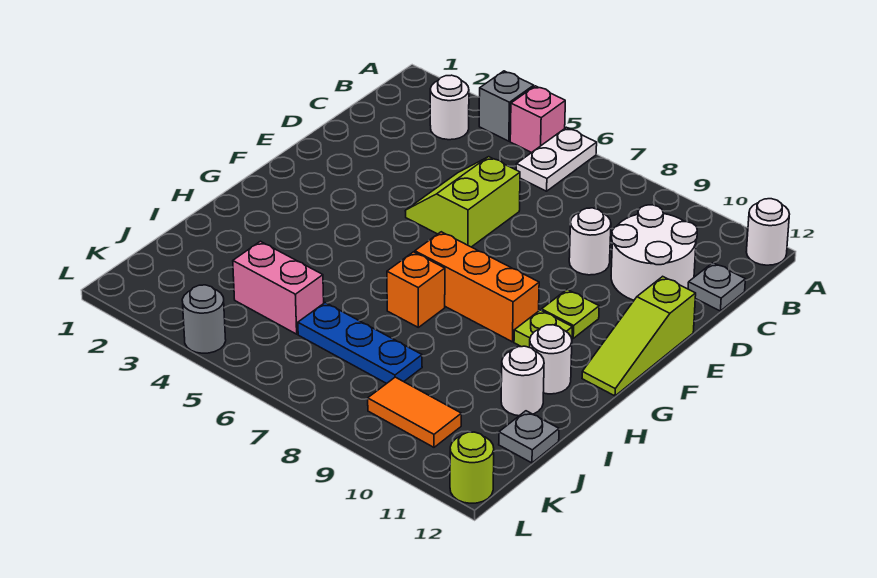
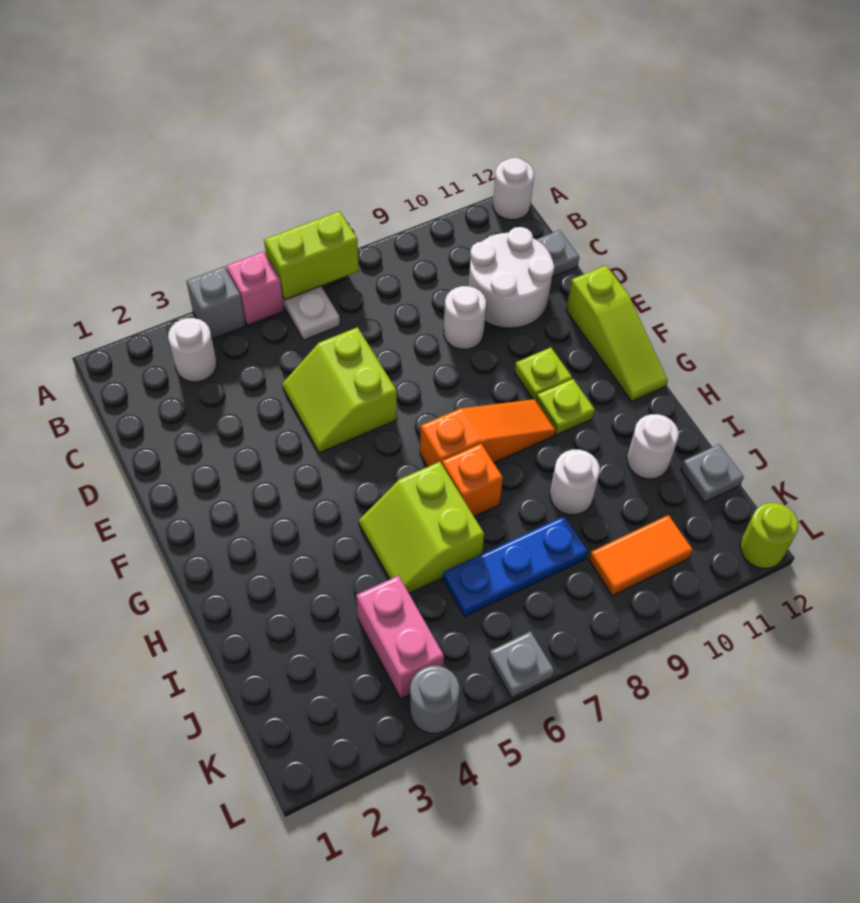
none -> lime brick A6:A7 level 2
orange brick G7:G9 level 1 -> orange slope G7:G9 level 1 top 7
none -> lime slope H5:I6 level 1 top 6
white round brick H11 level 1 -> white round brick I9 level 1
pink brick J4:J5 level 1 -> pink brick J4:K4 level 1
none -> grey plate L6 level 1

